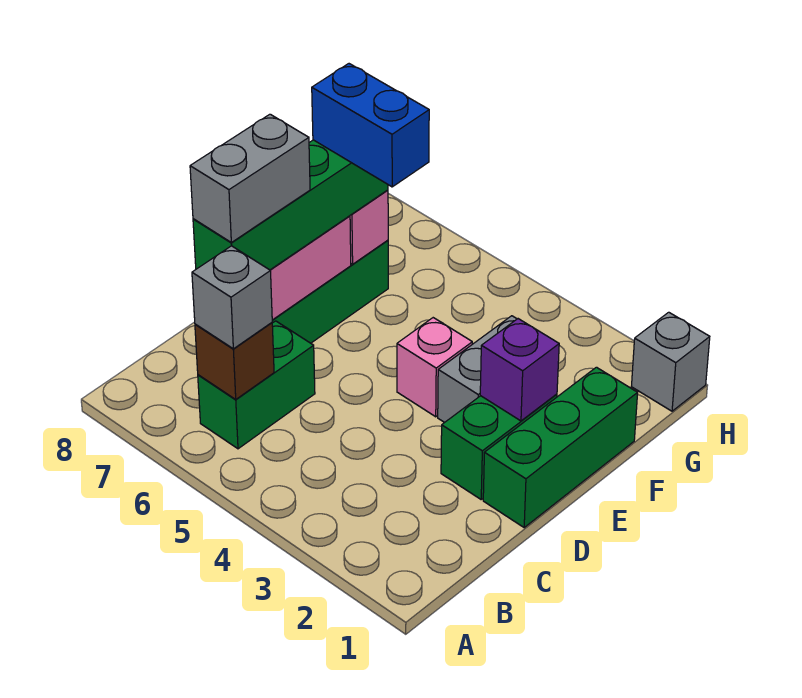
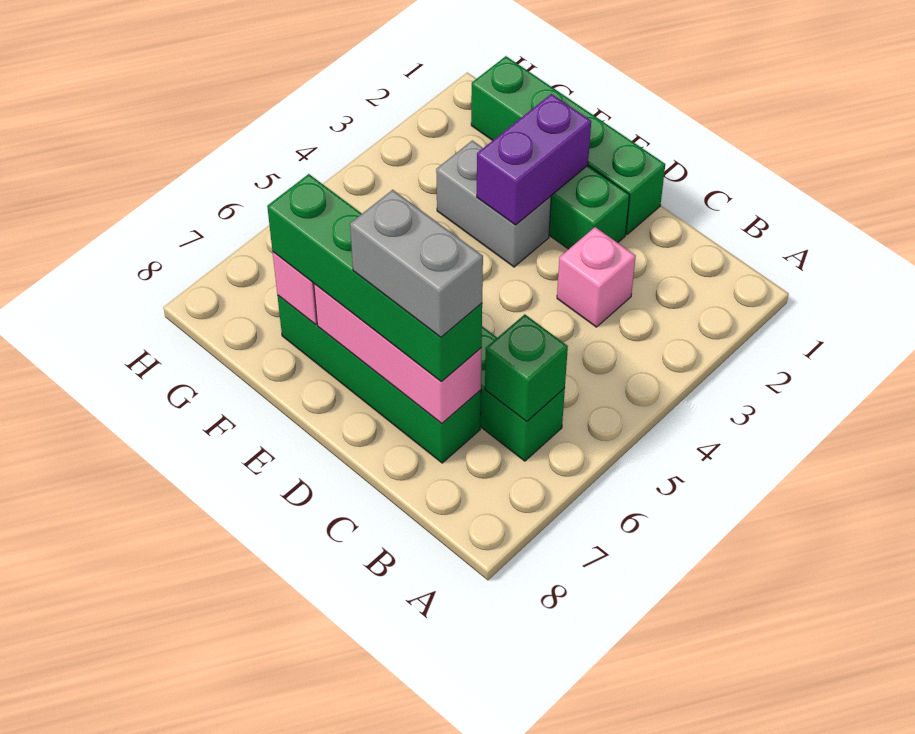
brown brick B6 level 2 -> green brick B6 level 2
grey brick B6 level 3 -> none
green brick D1:F1 level 1 -> green brick D1:G1 level 1
purple brick E2 level 2 -> purple brick E2:E3 level 2
pink brick E4 level 1 -> pink brick C3 level 1
blue brick F6:F7 level 4 -> none
grey brick H1 level 1 -> none

